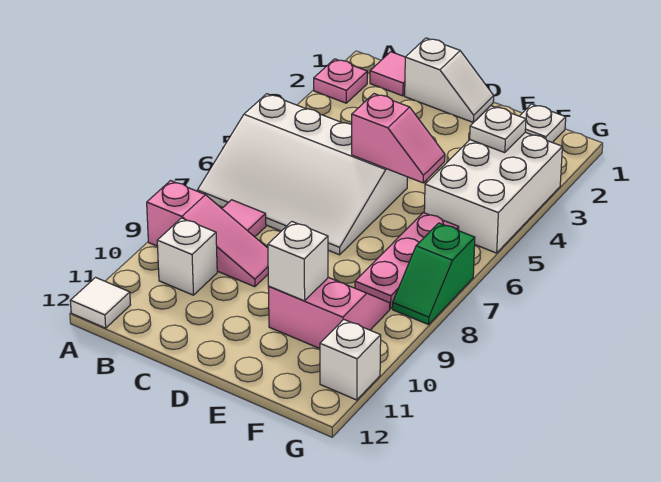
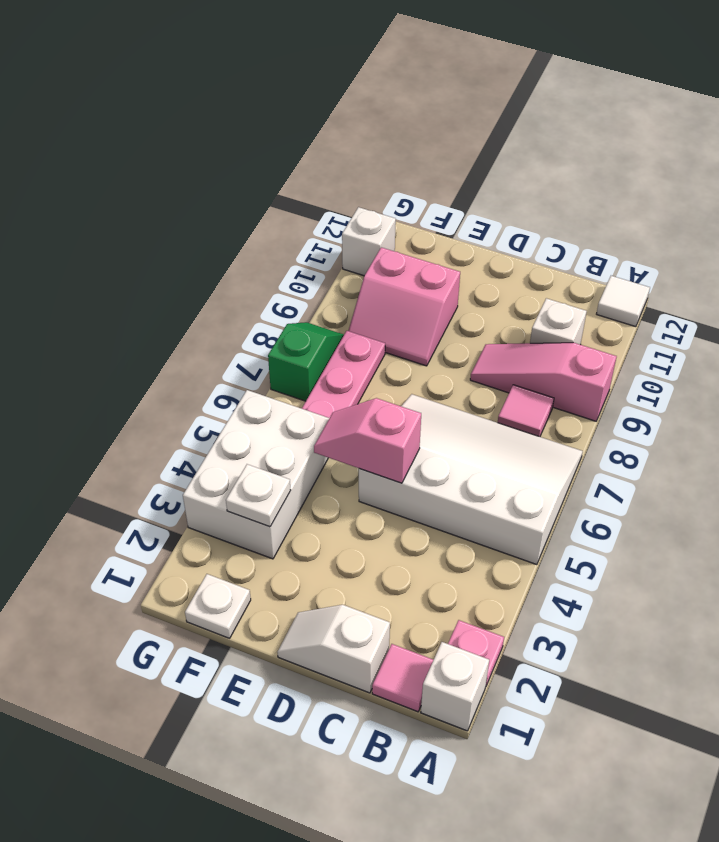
white brick E10 level 2 -> white brick A1 level 1

